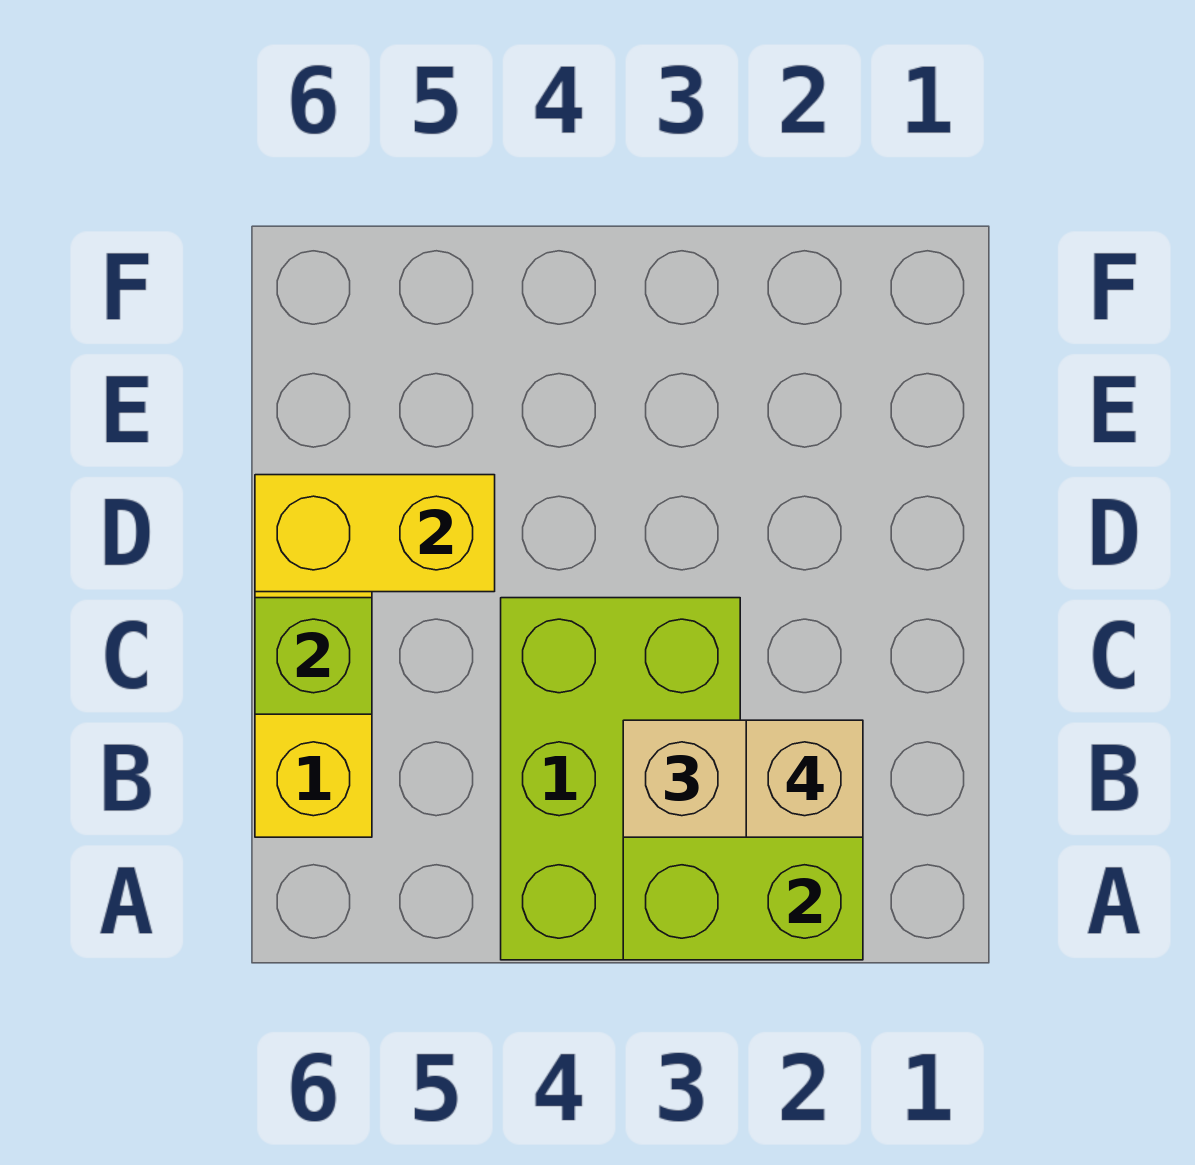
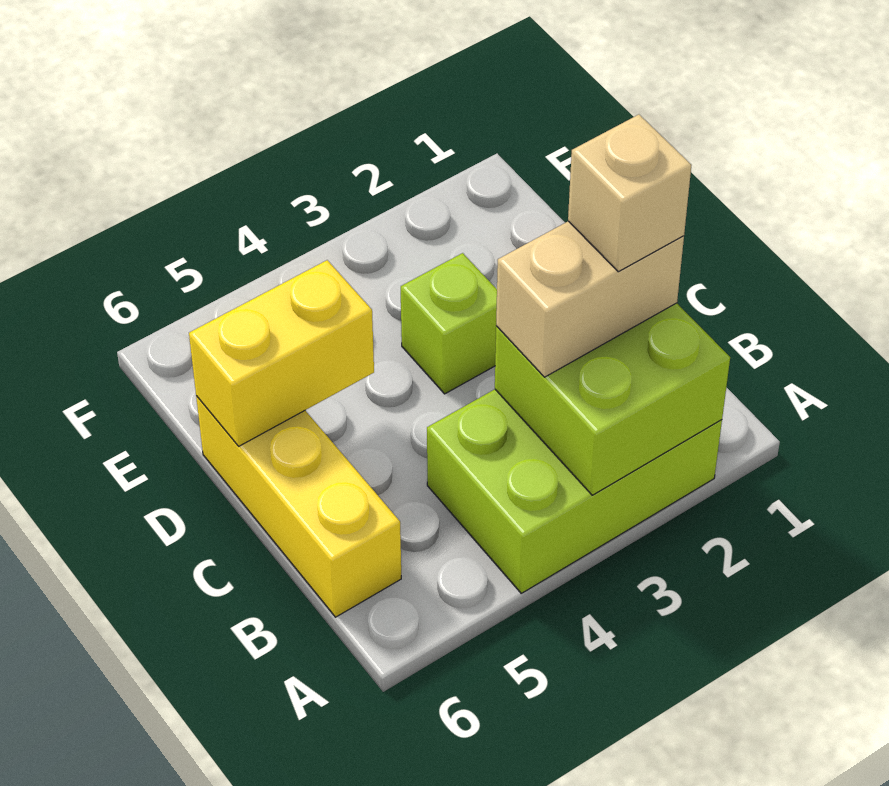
lime brick A3:C4 level 1 -> lime brick A2:B4 level 1
lime brick C6 level 2 -> lime brick D3 level 1

